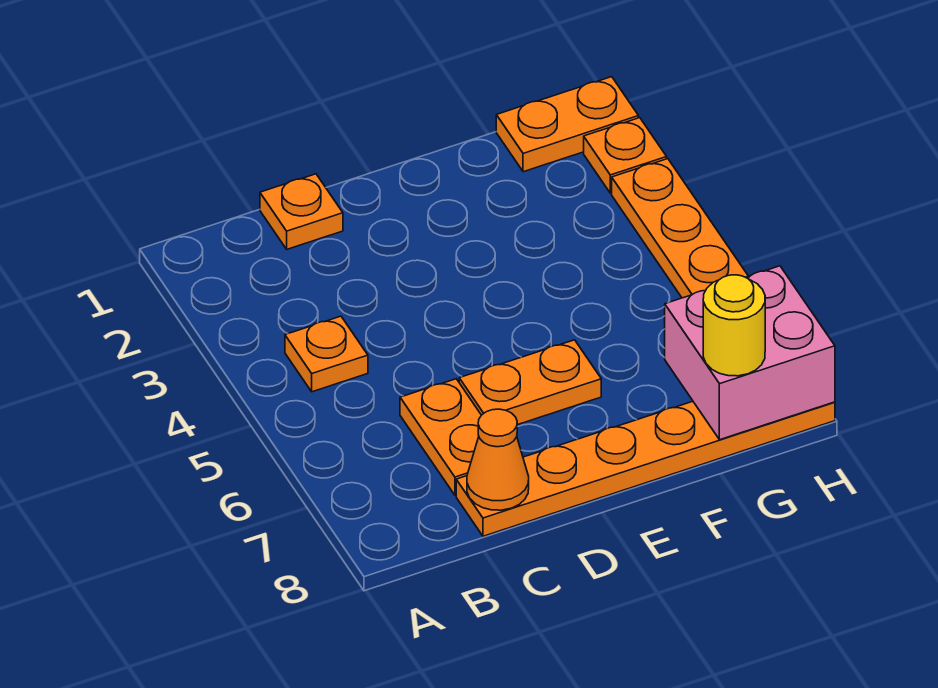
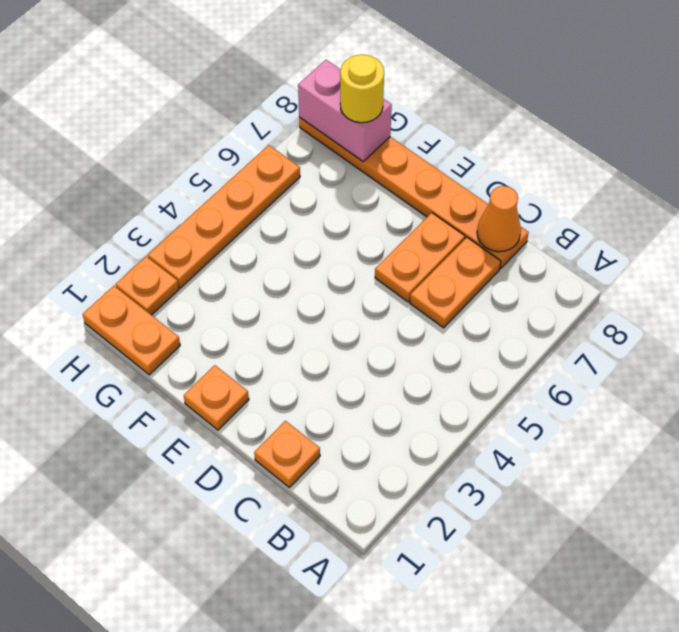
orange plate B4 level 1 -> orange plate E1 level 1
orange plate D6:E6 level 1 -> orange plate D6:D7 level 1
pink brick G7:H8 level 2 -> pink brick G8:H8 level 2

